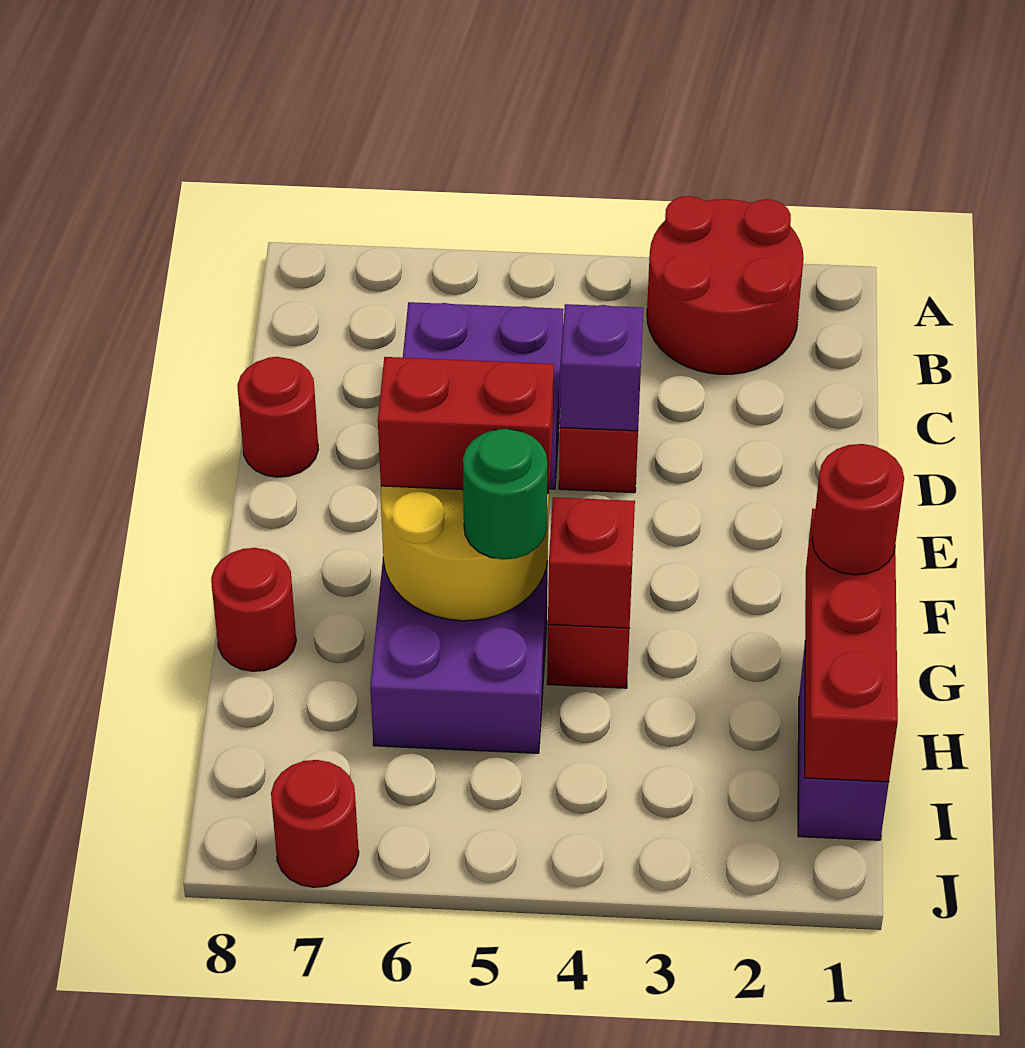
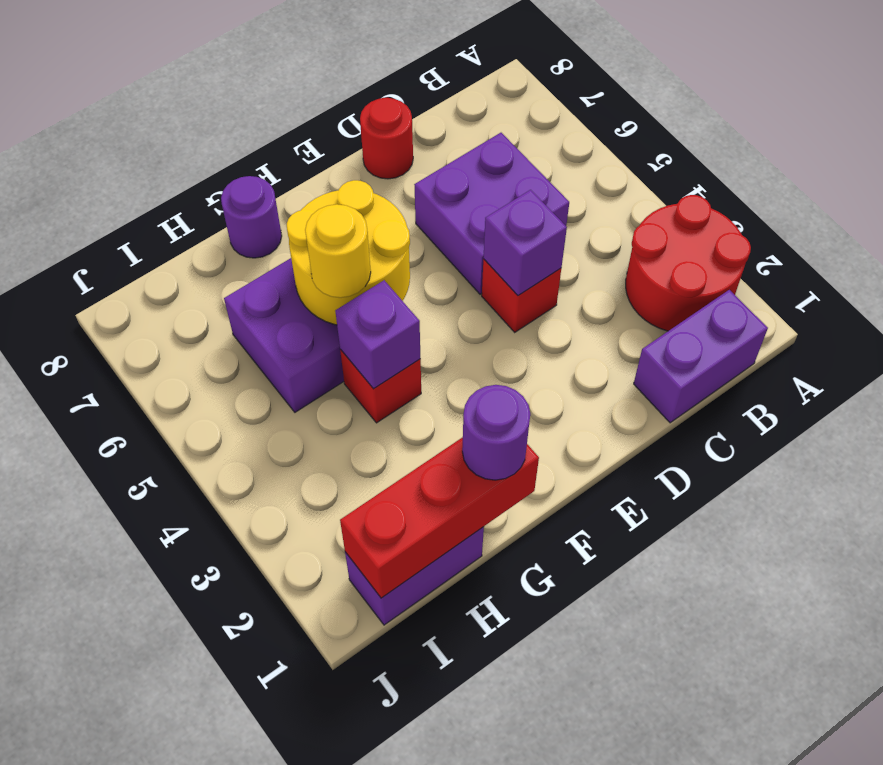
none -> purple brick B1:C1 level 1
red brick F5:F6 level 3 -> none
red round brick G1 level 3 -> purple round brick G1 level 3
red brick G4 level 2 -> purple brick G4 level 2
green round brick G5 level 3 -> yellow round brick G5 level 3
red round brick G8 level 1 -> purple round brick G8 level 1
red round brick J7 level 1 -> none

